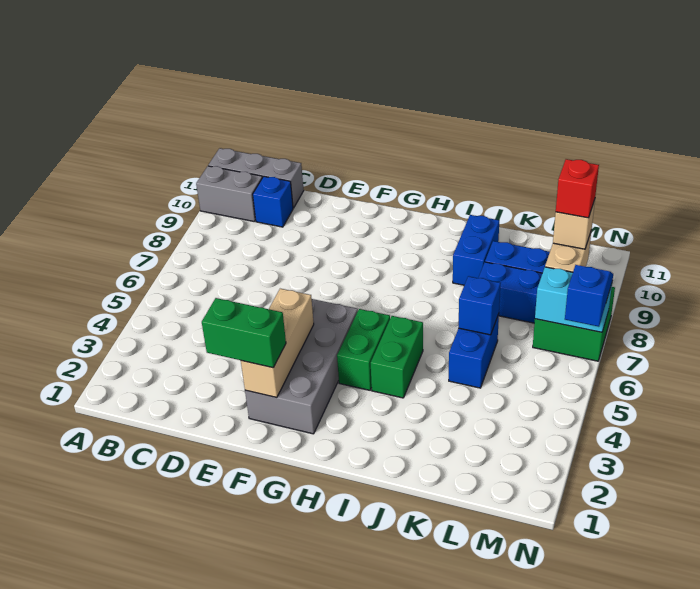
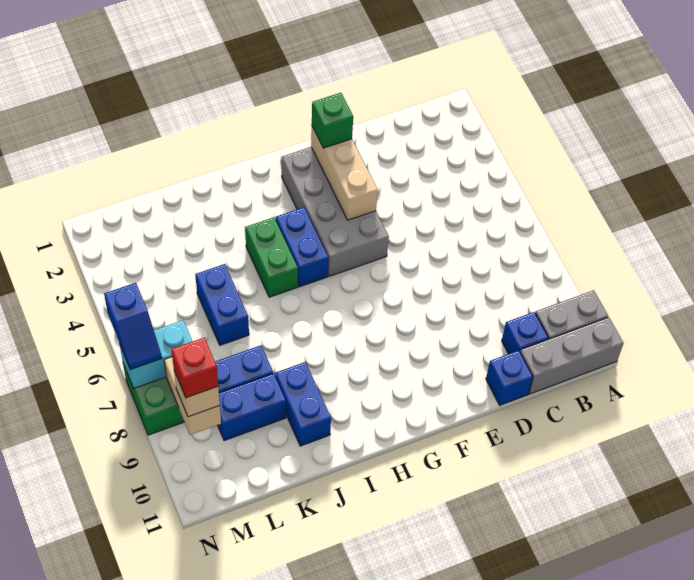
green brick E2:F2 level 3 -> green brick F2 level 3
green brick H4:H5 level 1 -> blue brick H4:H5 level 1
blue brick K6 level 2 -> blue brick D11 level 1

